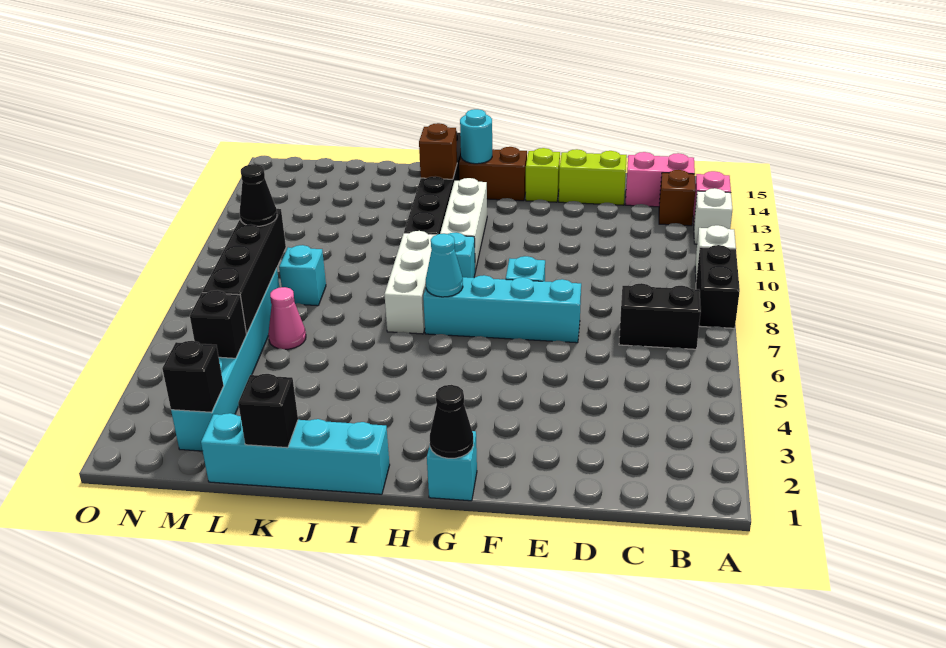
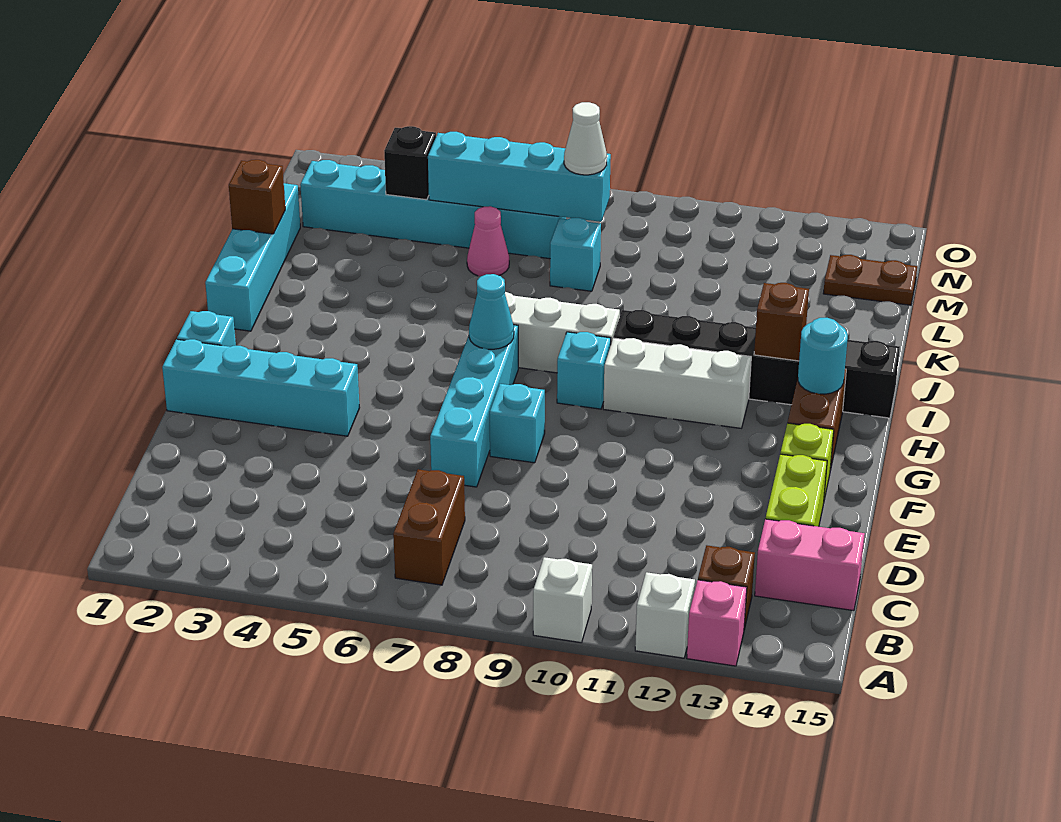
black brick A8:A9 level 1 -> none
black brick B7:C7 level 1 -> brown brick B7:C7 level 1
pink brick B14:C14 level 1 -> pink brick C14:C15 level 1
none -> cyan brick F1:F4 level 1
black cone G1 level 2 -> none
black brick K1 level 2 -> brown brick K1 level 2
black brick M2 level 2 -> none
black brick M5:M8 level 2 -> cyan brick M5:M8 level 2
black cone M8 level 3 -> white cone M8 level 3
none -> brown plate M14:M15 level 1

